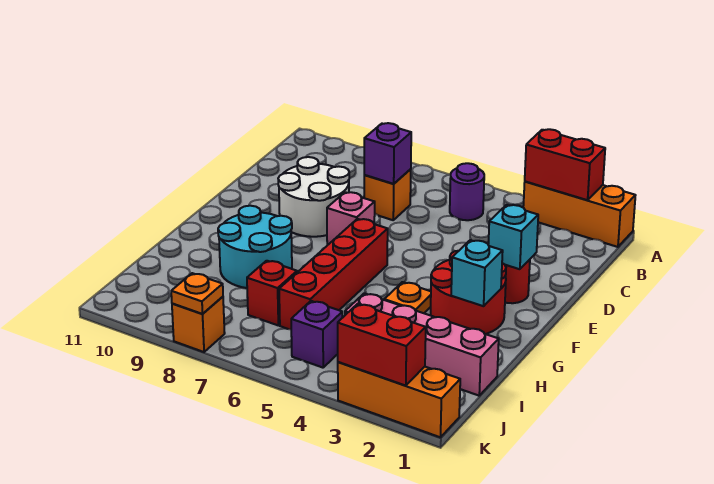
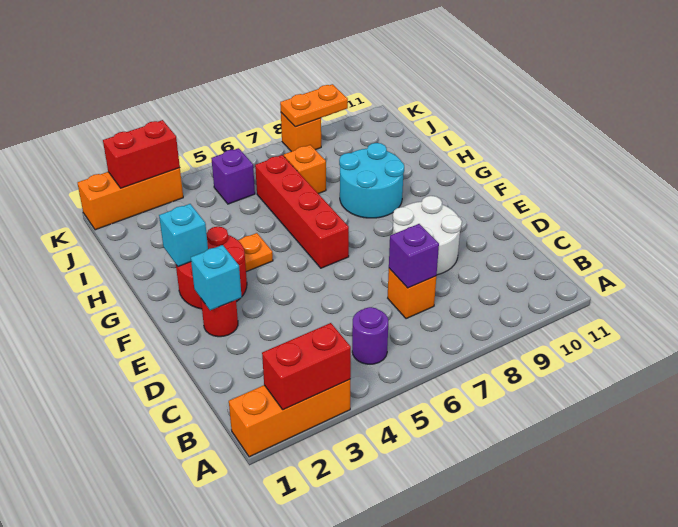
pink brick E7 level 1 -> none
pink brick I1:I4 level 1 -> none
red brick I7 level 1 -> orange brick I7 level 1
orange plate K8 level 2 -> orange plate K8:K9 level 2

